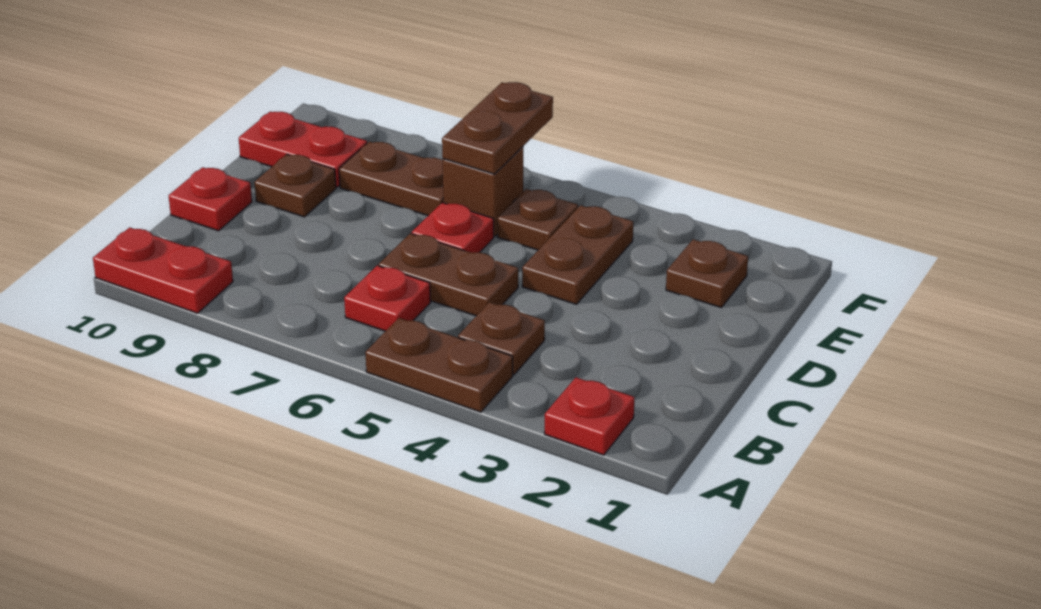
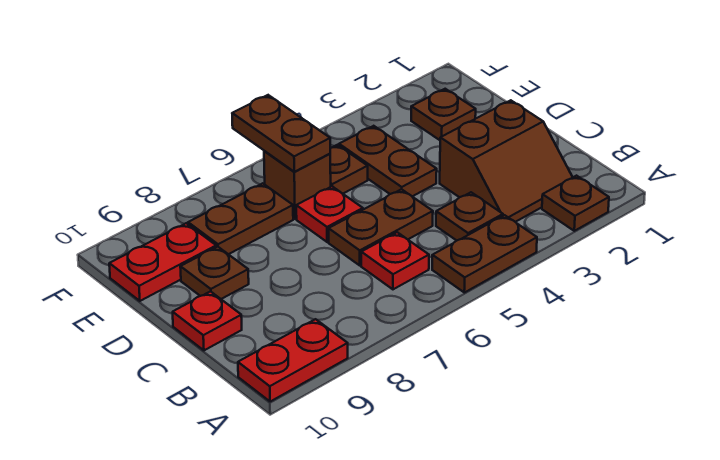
red plate A2 level 1 -> brown plate A2 level 1
none -> brown slope B2:C3 level 1 top C

